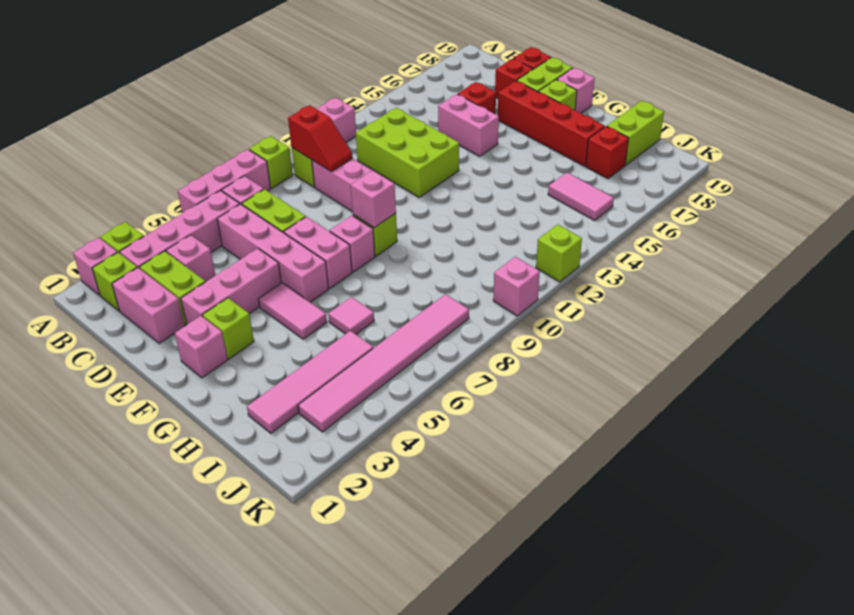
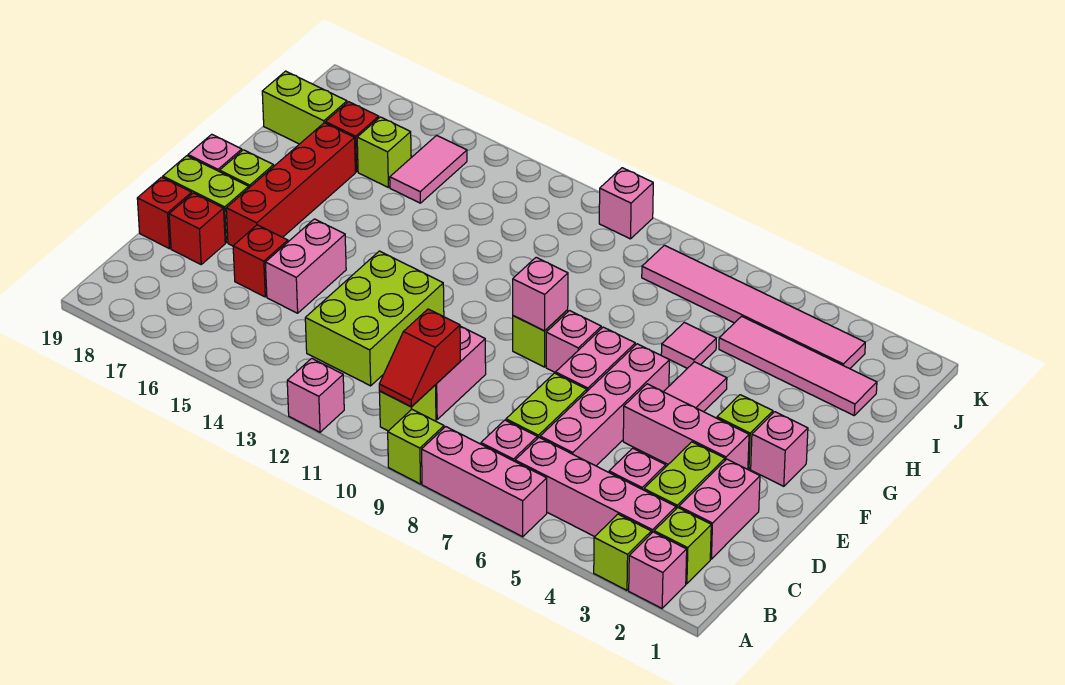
red slope B10:C10 level 2 top B -> red slope B10:C10 level 2 top C
lime brick K12 level 1 -> lime brick I16 level 1

